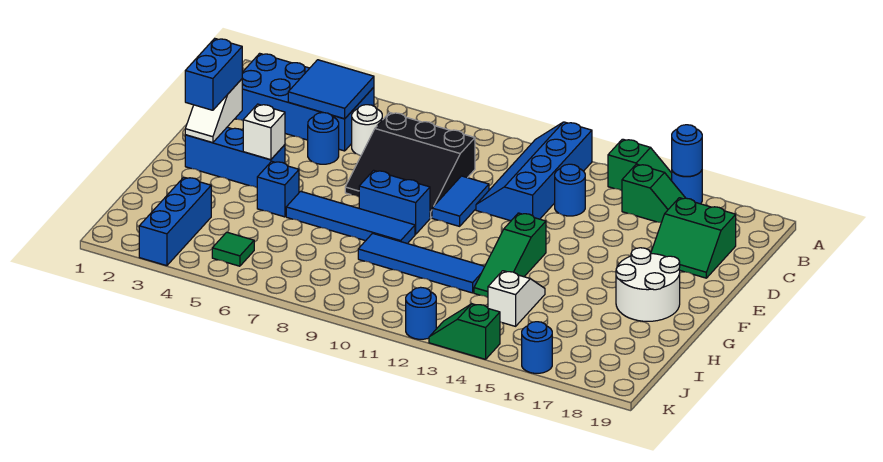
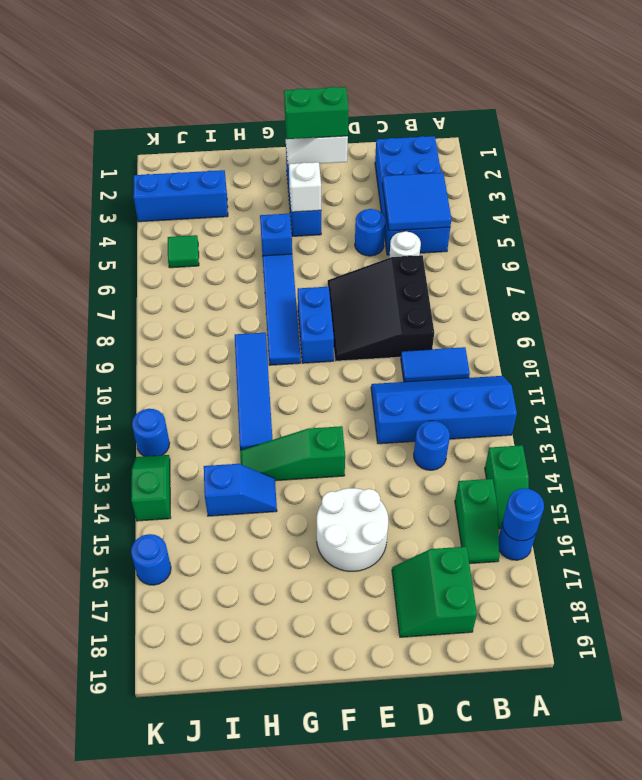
blue tile D10:E10 level 1 -> blue tile B10:C10 level 1
blue brick E2:F2 level 3 -> green brick E2:F2 level 3
white round brick F17:G18 level 1 -> white round brick E15:F16 level 1
white slope H14:I14 level 1 top I -> blue slope H14:I14 level 1 top I

